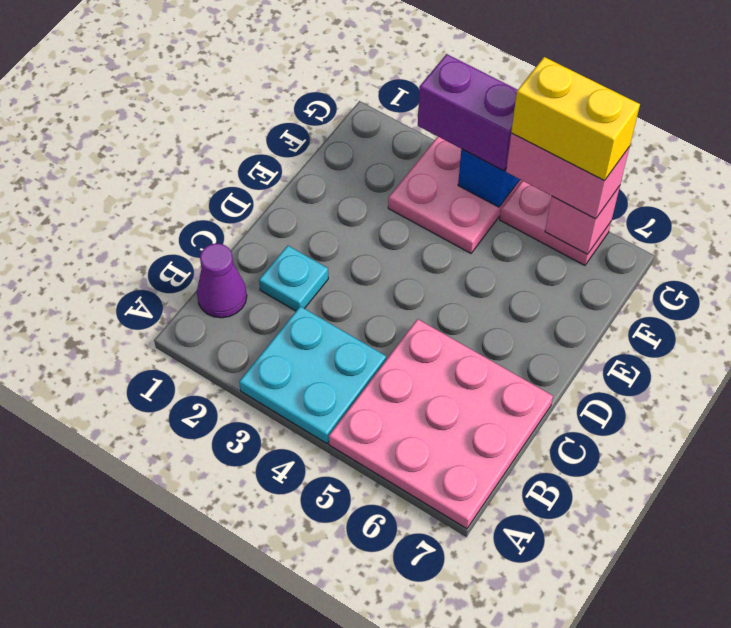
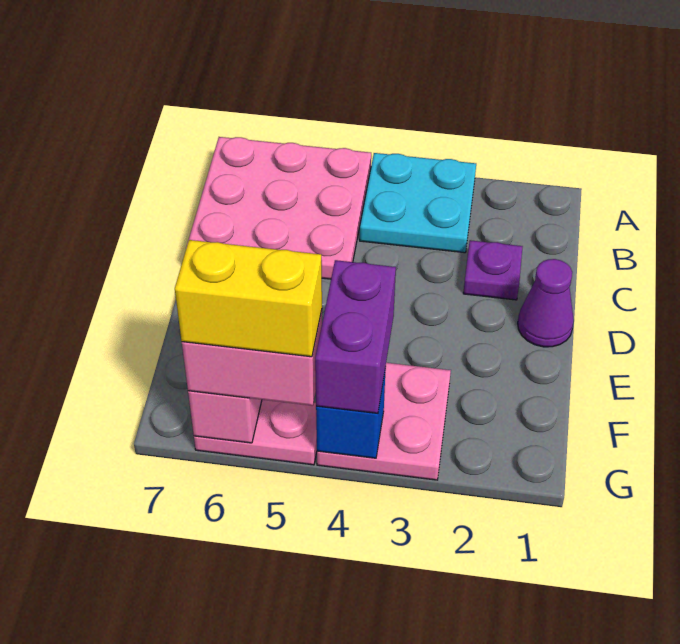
purple cone B1 level 1 -> purple cone D1 level 1
cyan plate C2 level 1 -> purple plate C2 level 1
purple brick G3:G4 level 3 -> purple brick F4:G4 level 3

